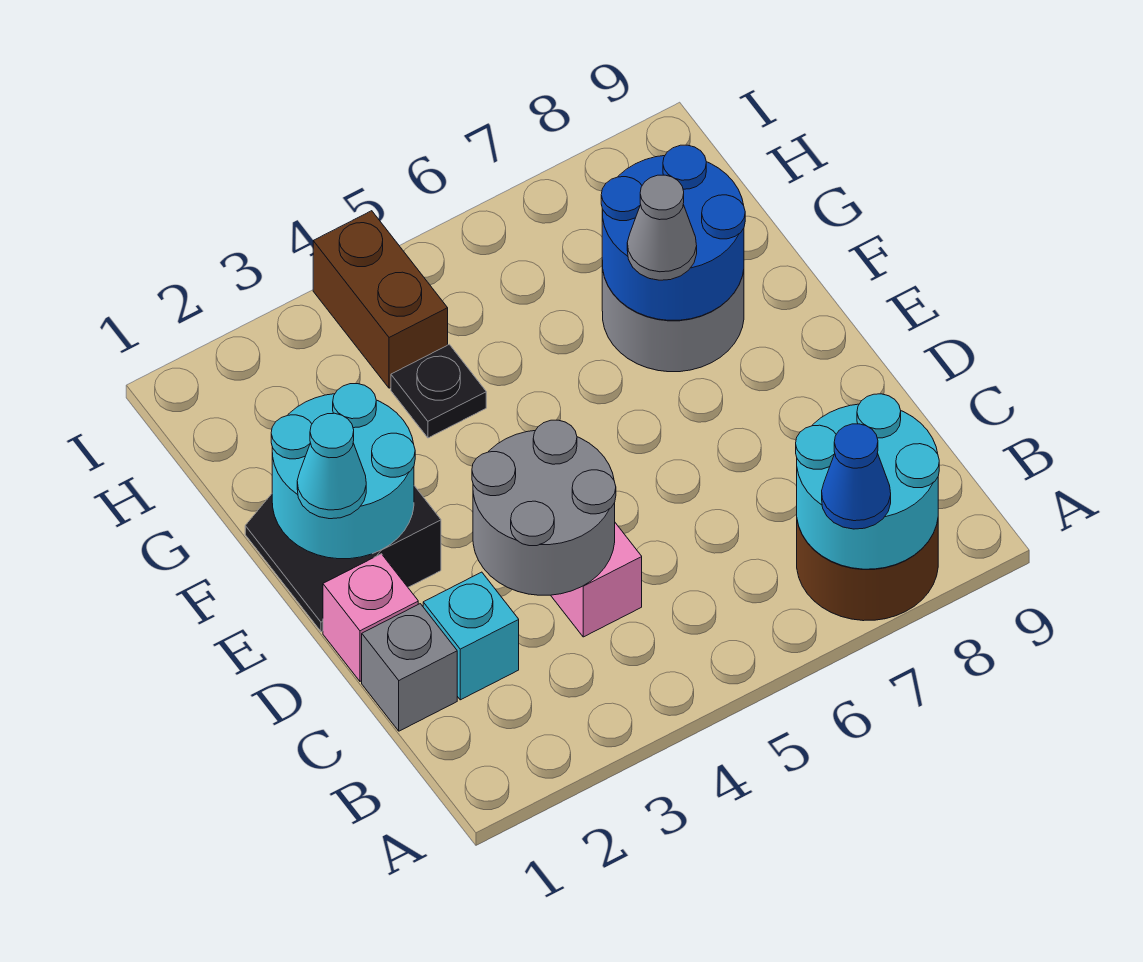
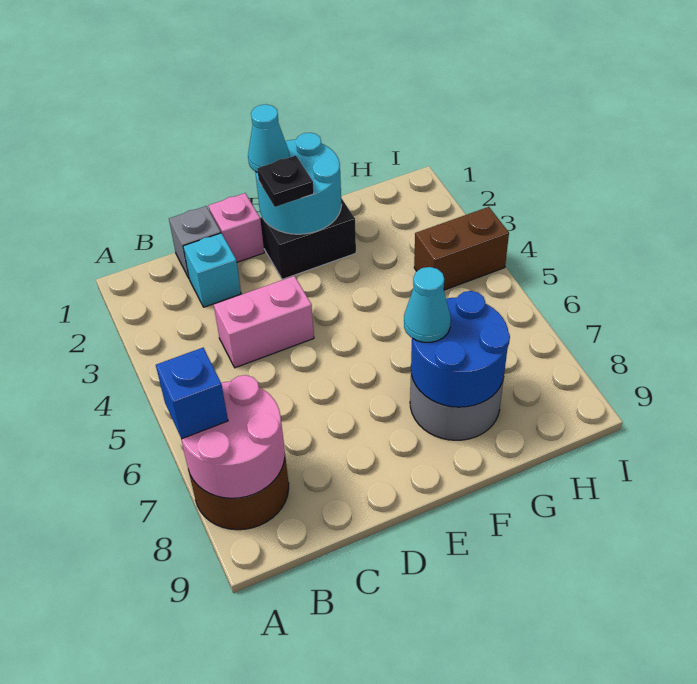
cyan round brick A7:B8 level 2 -> pink round brick A7:B8 level 2
blue cone A7 level 3 -> blue brick A7 level 3
grey round brick C3:D4 level 2 -> none
grey cone F7 level 3 -> cyan cone F7 level 3
black plate G4 level 1 -> black plate E2 level 3

